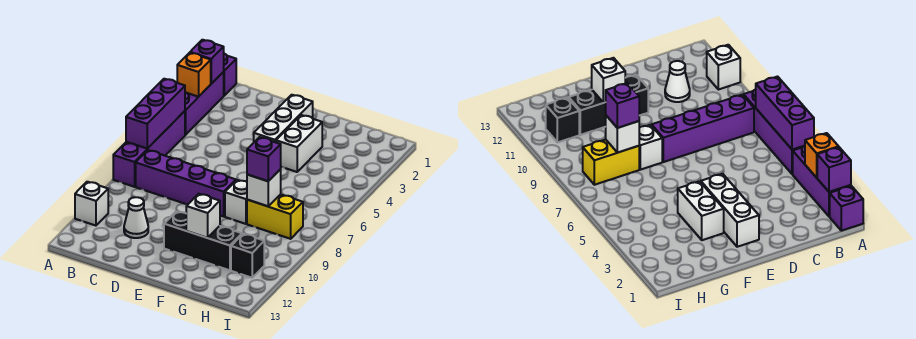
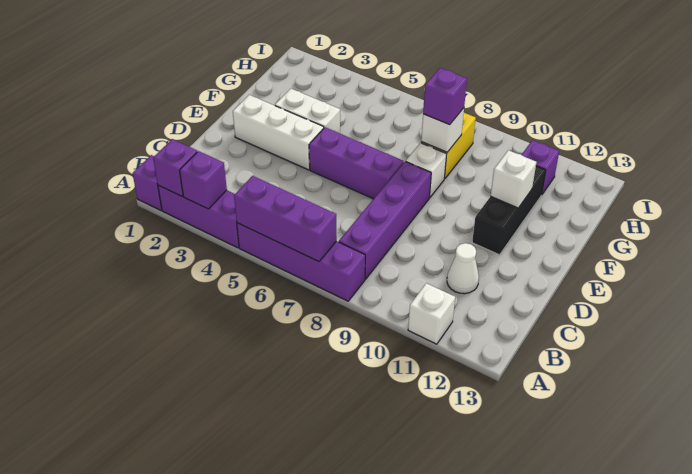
orange brick A3 level 2 -> purple brick A3 level 2
none -> purple brick E5:E7 level 1
black brick H11 level 1 -> purple brick H11 level 1

